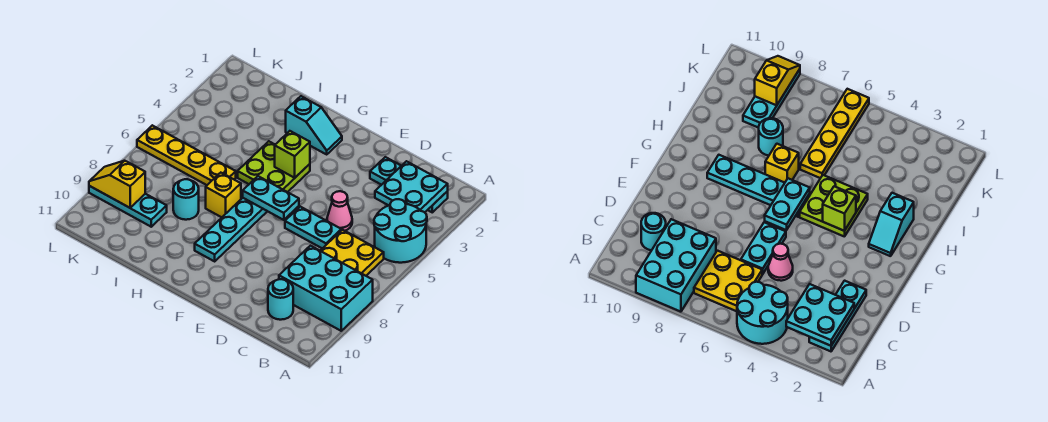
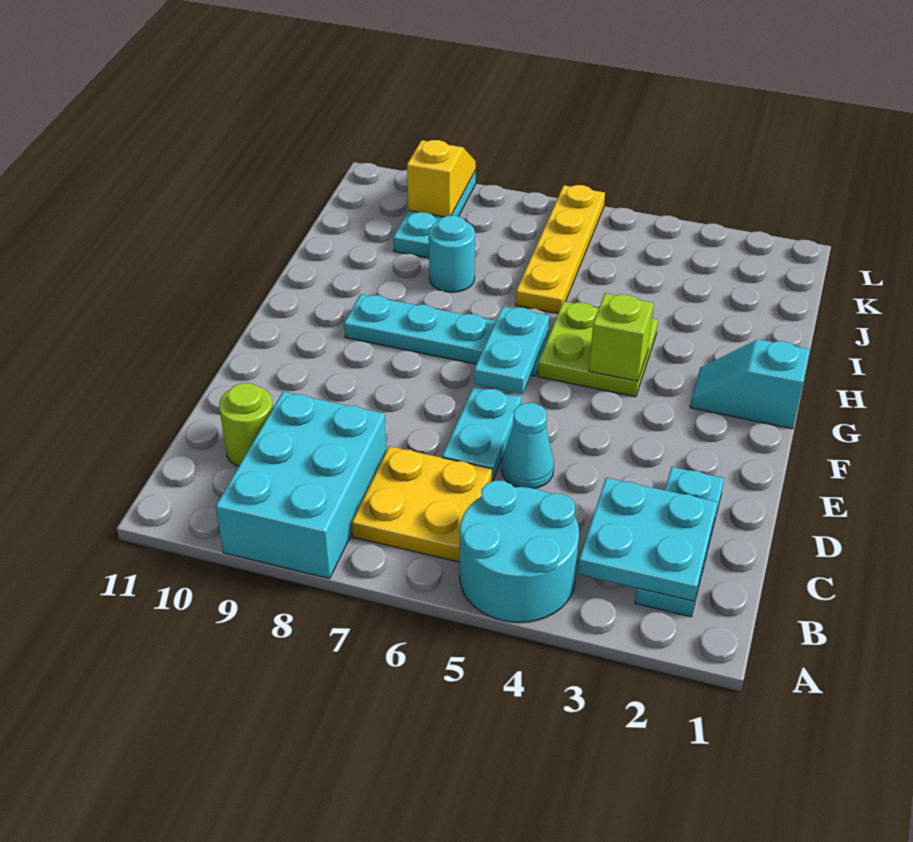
cyan round brick C10 level 1 -> lime round brick C10 level 1
pink cone D5 level 1 -> cyan cone D5 level 1
cyan slope G2:H2 level 1 top H -> cyan slope G1:G2 level 1 top 1
yellow brick H7 level 1 -> none

